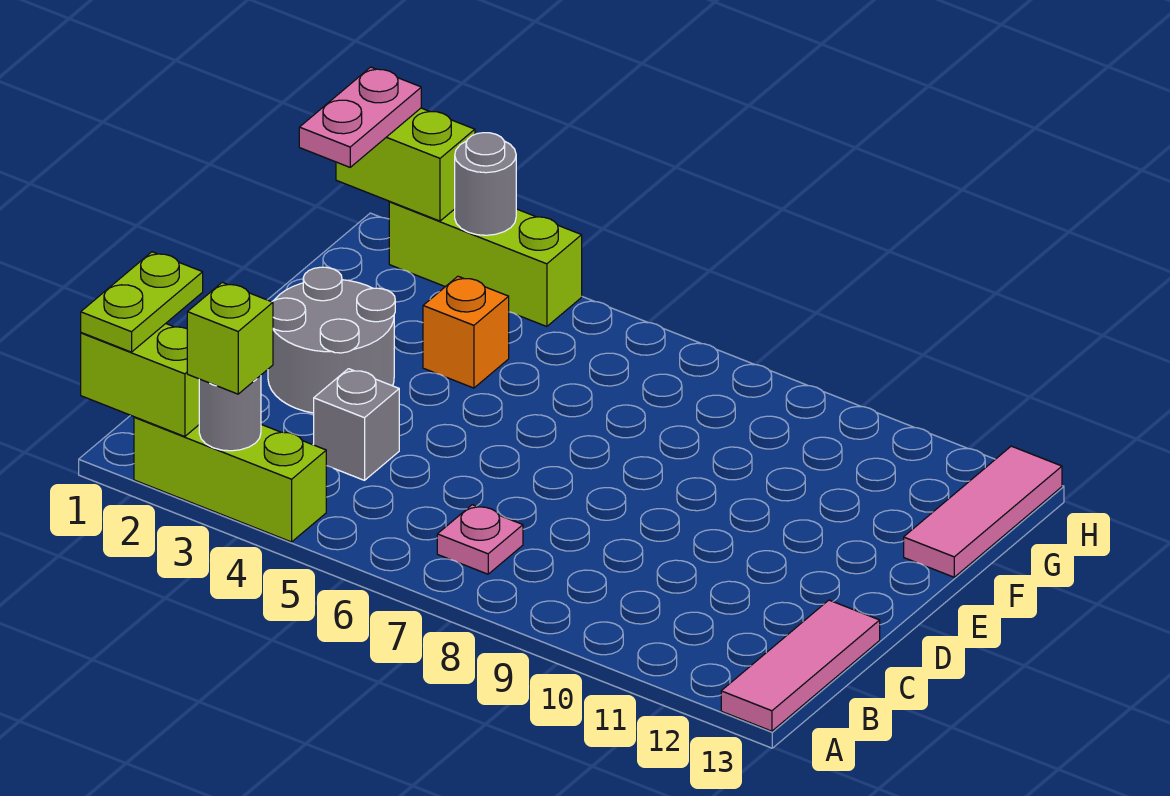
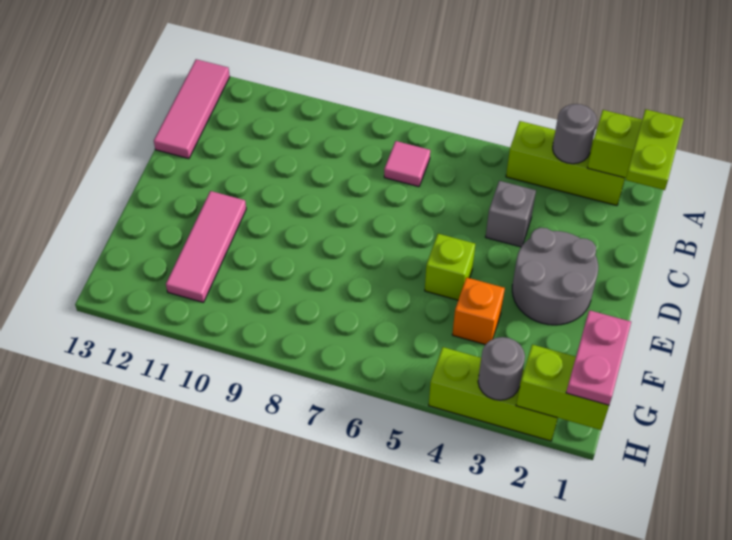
lime brick A3 level 3 -> lime brick E5 level 1
pink plate B7 level 1 -> pink tile B7 level 1
pink tile F13:H13 level 1 -> pink tile E11:G11 level 1

